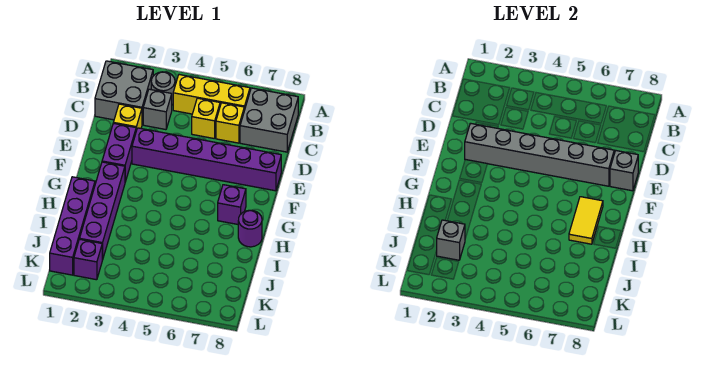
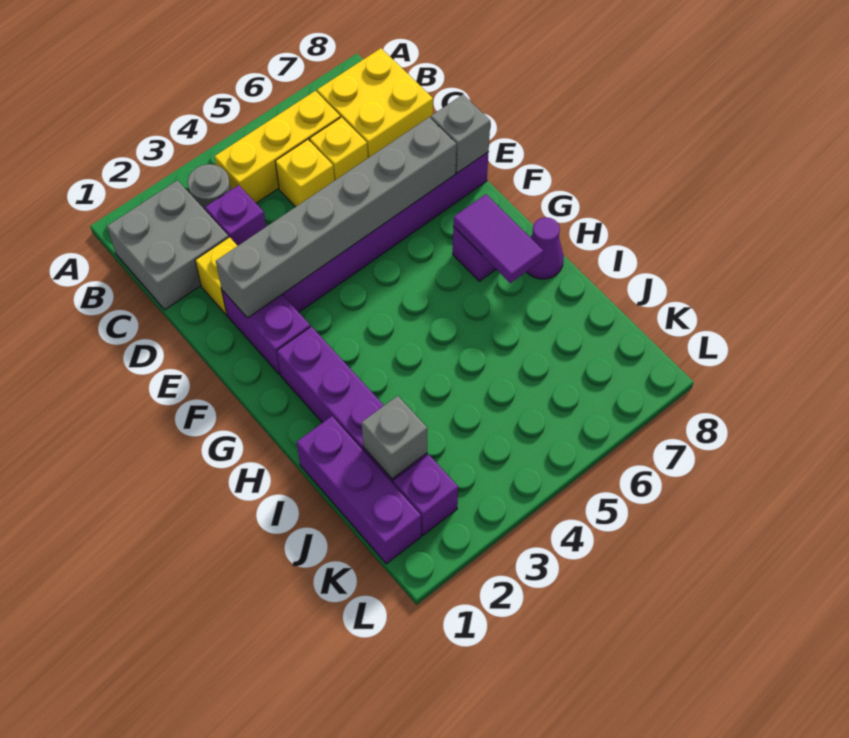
grey brick B7:C8 level 1 -> yellow brick B7:C8 level 1
grey brick C3 level 1 -> purple brick C3 level 1
yellow tile G7:H7 level 2 -> purple tile G7:H7 level 2
purple brick H1:K1 level 1 -> purple brick I1:K1 level 1
purple round brick H8 level 1 -> purple cone H8 level 1

